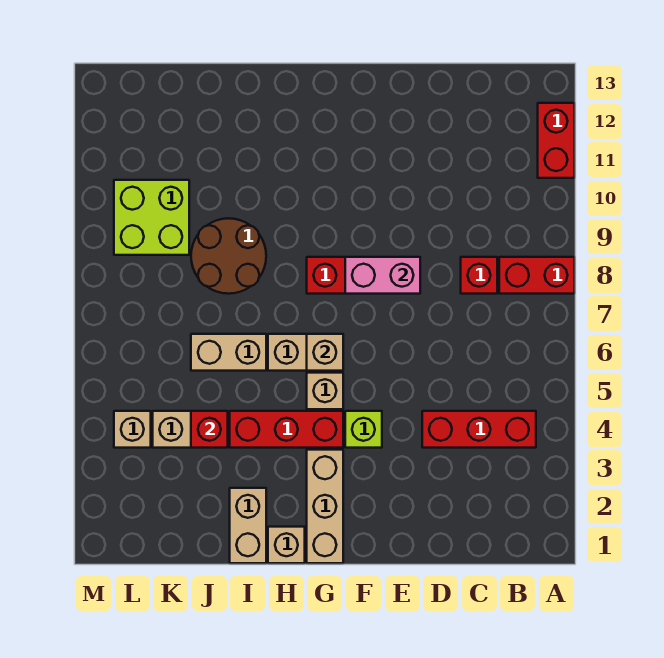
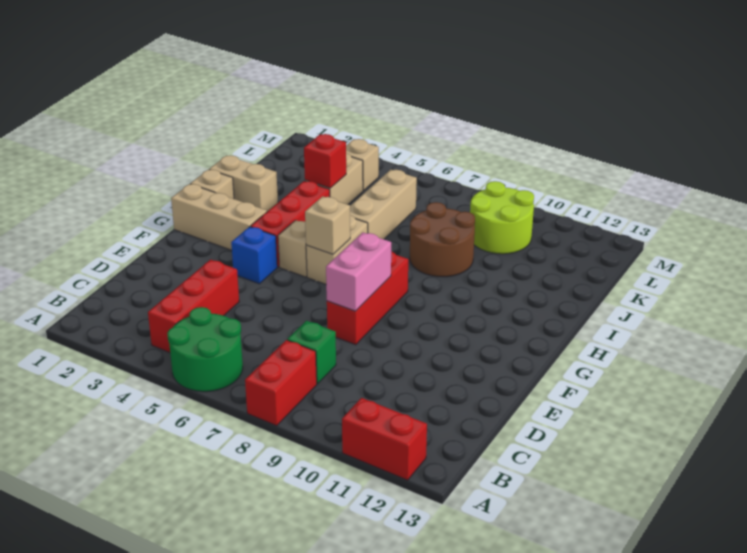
none -> green round brick A5:B6 level 1
red brick C8 level 1 -> green brick C8 level 1
lime brick F4 level 1 -> blue brick F4 level 1
tan brick I6:J6 level 1 -> tan brick I6:K6 level 1
lime brick K9:L10 level 1 -> lime round brick K9:L10 level 1

